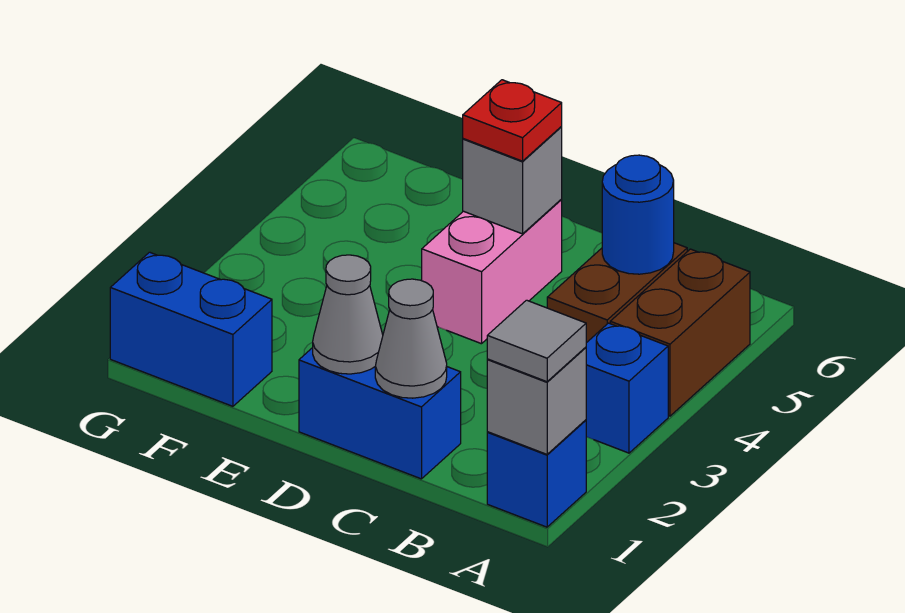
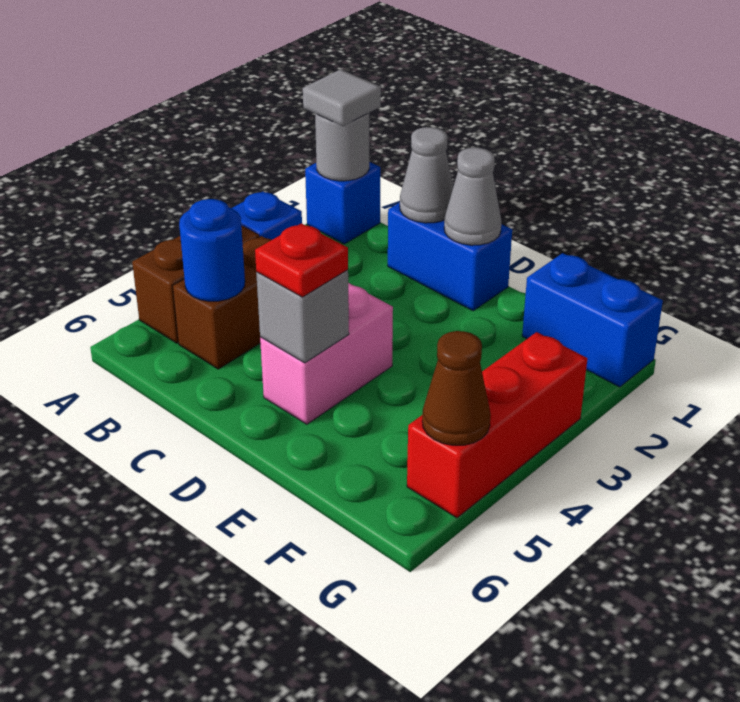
grey brick A1 level 2 -> grey round brick A1 level 2
none -> red brick G3:G5 level 1
none -> brown cone G5 level 2

